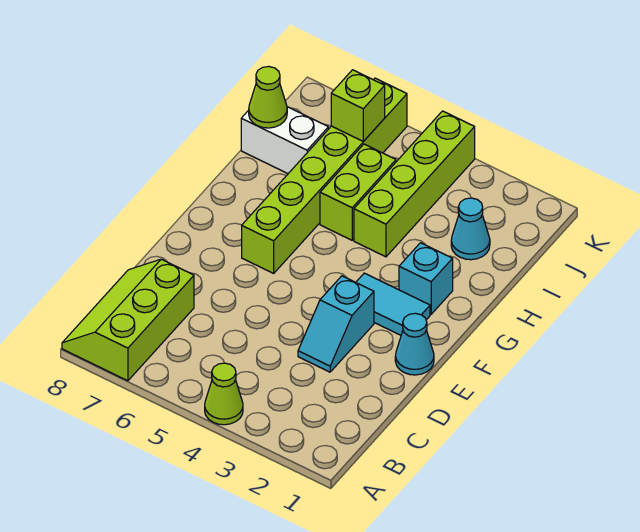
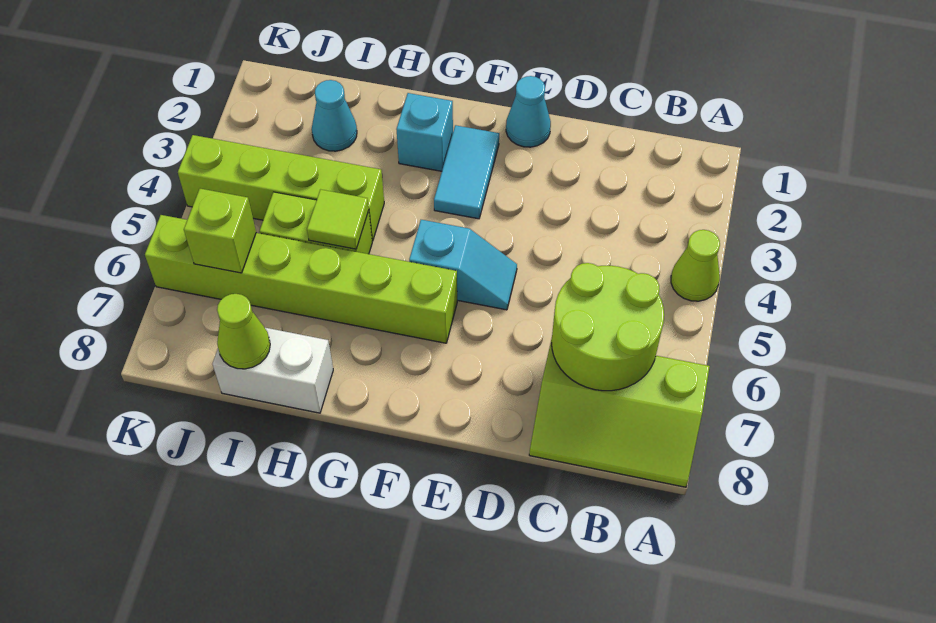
none -> lime round brick B6:C7 level 2
cyan slope D3:E3 level 1 top E -> cyan slope E5:F5 level 1 top F
none -> lime tile H5 level 2
white brick I7:I8 level 1 -> white brick H8:I8 level 1

